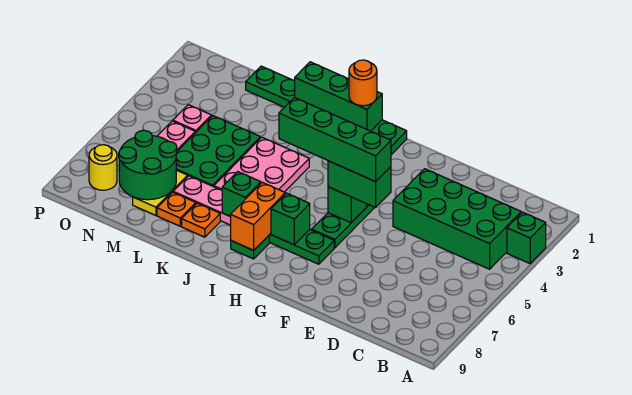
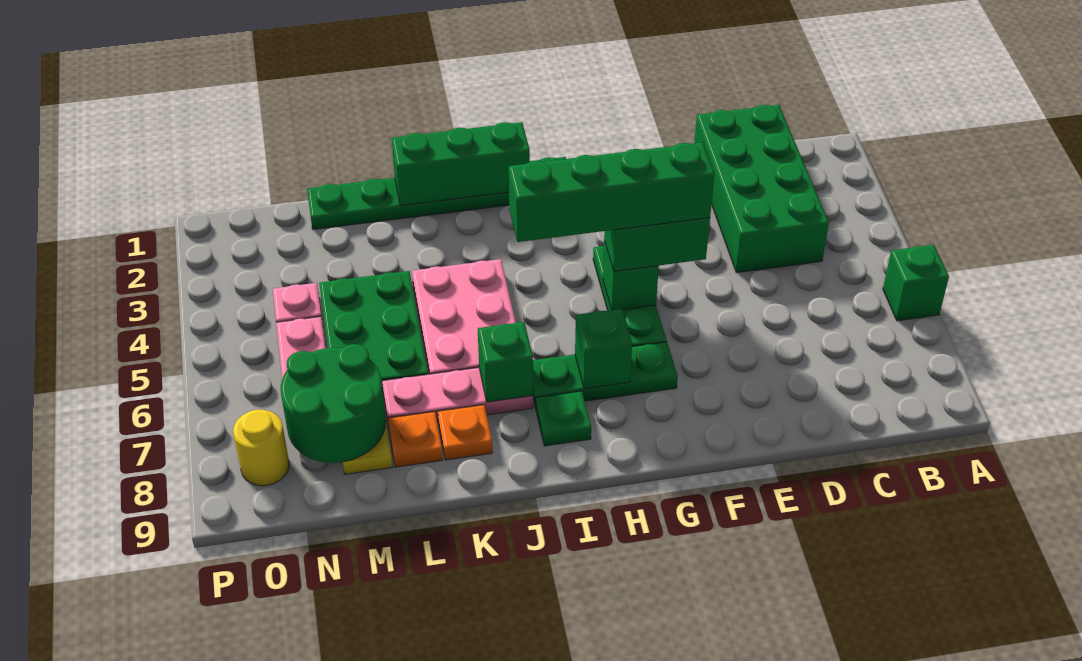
green brick A3 level 1 -> green brick A6 level 1
green brick B3:E4 level 1 -> green brick C1:D4 level 1
orange round brick I1 level 3 -> none
orange brick I7:I8 level 2 -> none

